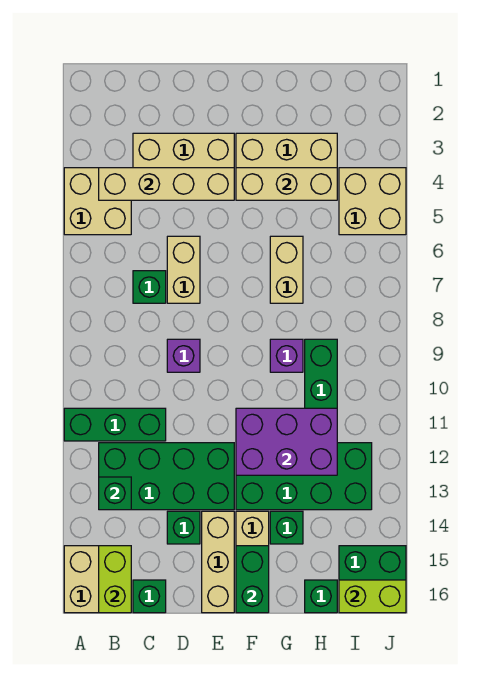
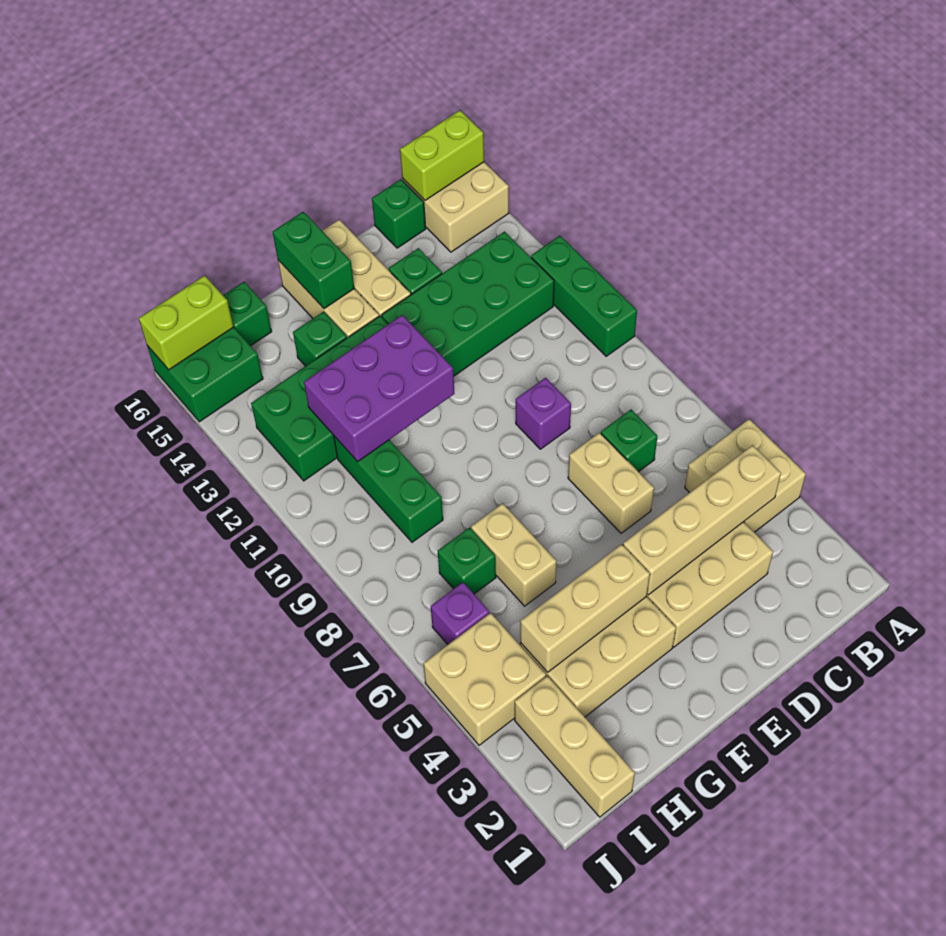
green brick A11:C11 level 1 -> green brick A10:A12 level 1
green brick B13 level 2 -> green brick H7 level 1
lime brick B15:B16 level 2 -> lime brick A16:B16 level 2
purple brick G9 level 1 -> purple brick I6 level 1
none -> tan brick I1:I3 level 1

